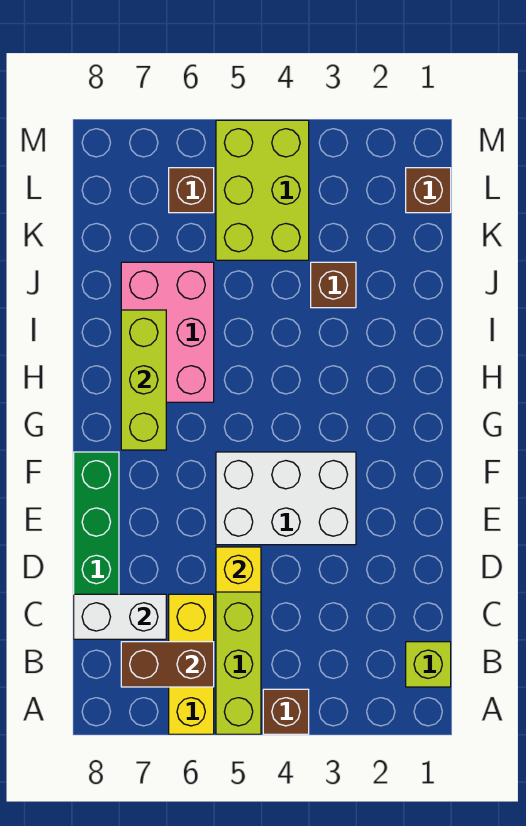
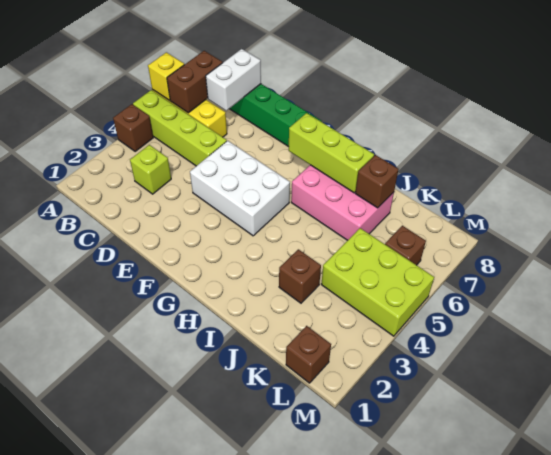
lime brick B1 level 1 -> lime brick C3 level 1
yellow brick D5 level 2 -> yellow brick A6 level 2
white brick E3:F5 level 1 -> white brick E4:G5 level 1
none -> brown brick J7 level 2

